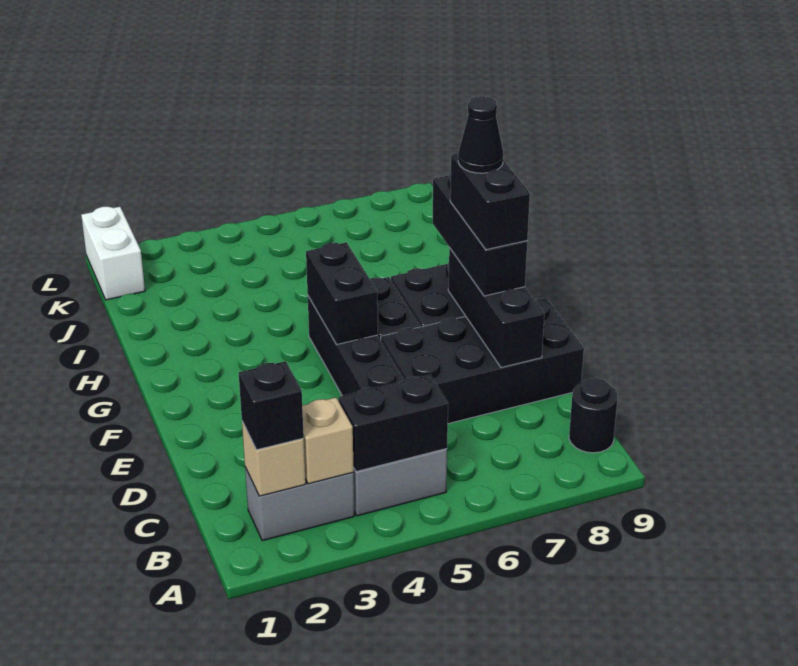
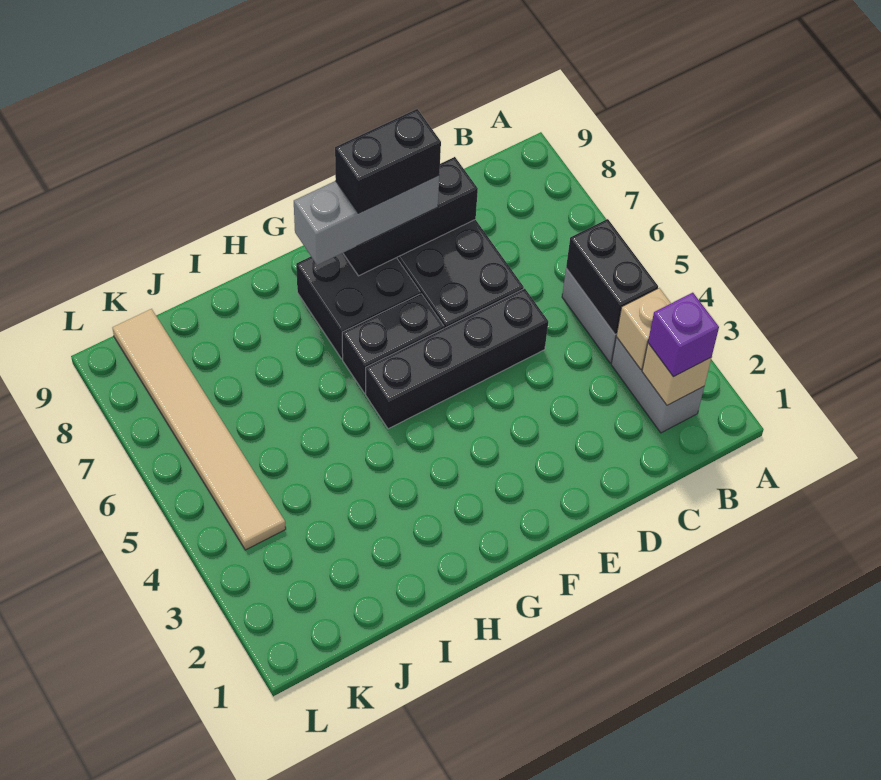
black brick B2 level 3 -> purple brick B2 level 3
black round brick B9 level 1 -> none
black brick E8:G8 level 3 -> grey brick E8:G8 level 3
black brick F5:G5 level 2 -> none
black cone F8 level 5 -> none
white brick K1:L1 level 1 -> none
none -> tan tile K4:K9 level 1

